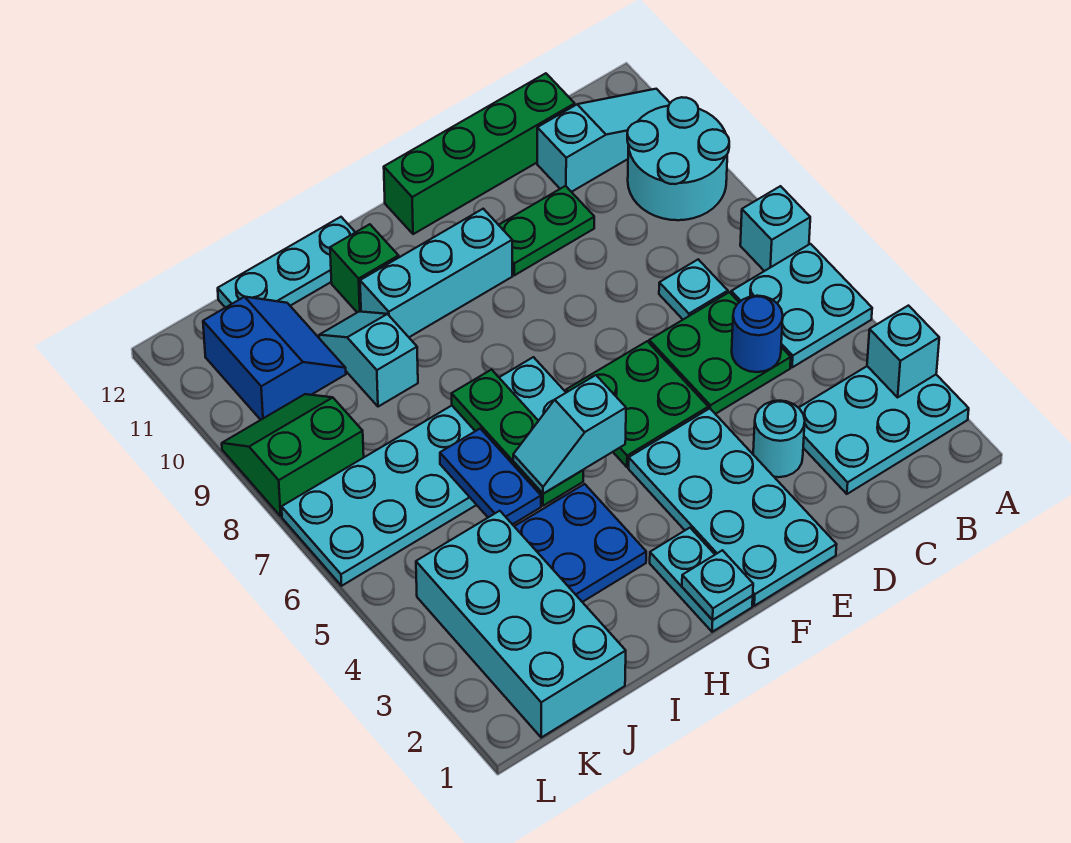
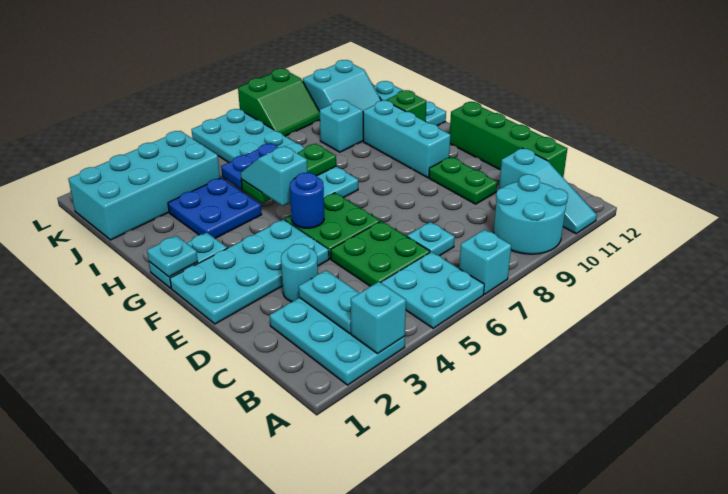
none -> cyan plate B3:C3 level 2
blue round brick C5 level 2 -> blue round brick F5 level 2
blue slope J10:K11 level 1 top K -> cyan slope J10:K11 level 1 top K
green slope K8:L9 level 1 top 8 -> green slope K8:L9 level 1 top L

